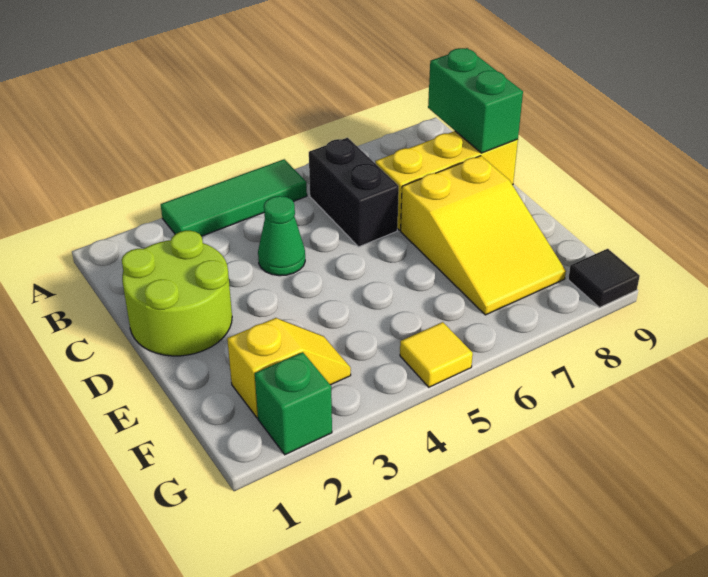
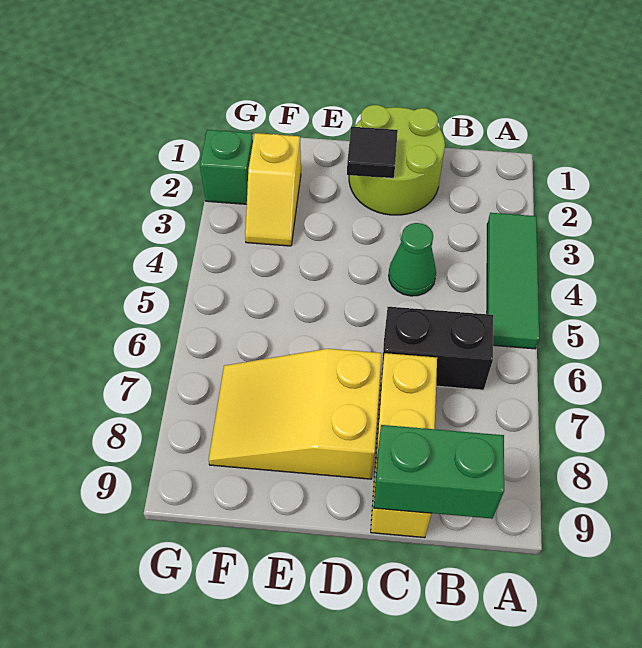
yellow tile G5 level 1 -> none
black tile G9 level 1 -> black tile D2 level 2

